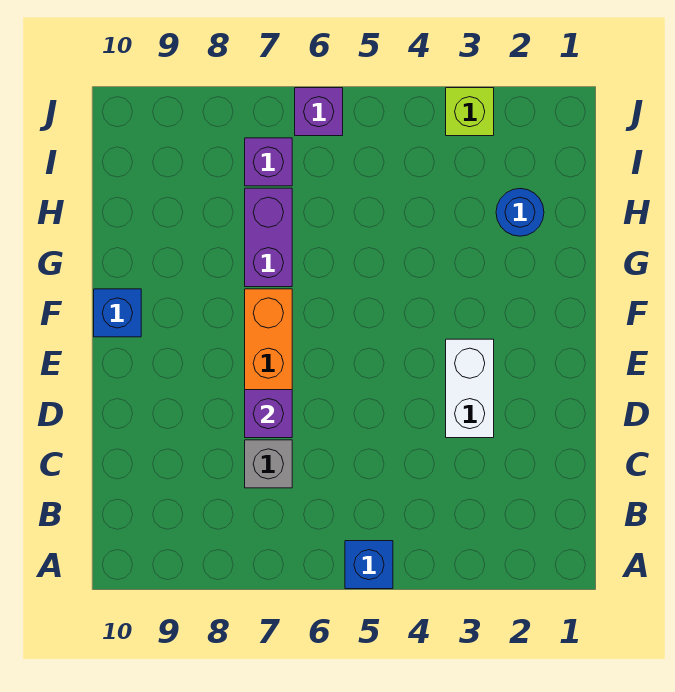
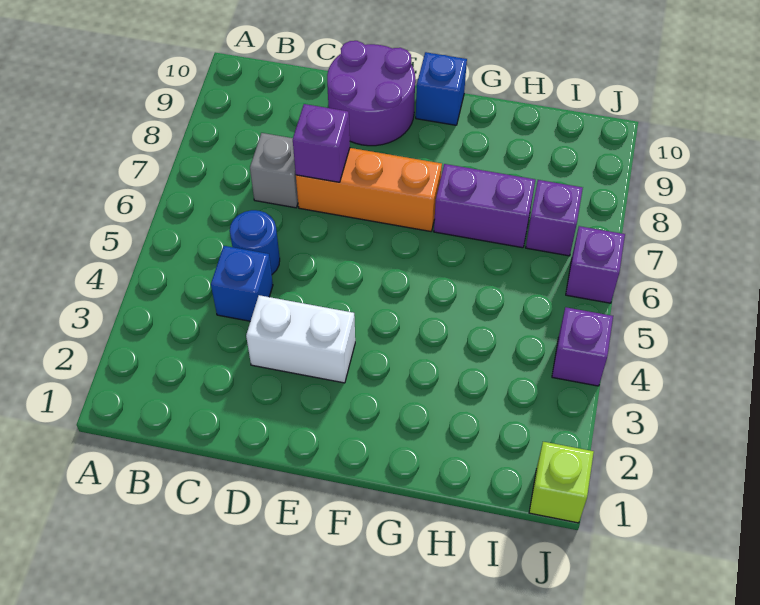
blue brick A5 level 1 -> blue brick C4 level 1
none -> purple round brick D9:E10 level 1
blue round brick H2 level 1 -> blue round brick C5 level 1
lime brick J3 level 1 -> lime brick J1 level 1
none -> purple brick J4 level 1

